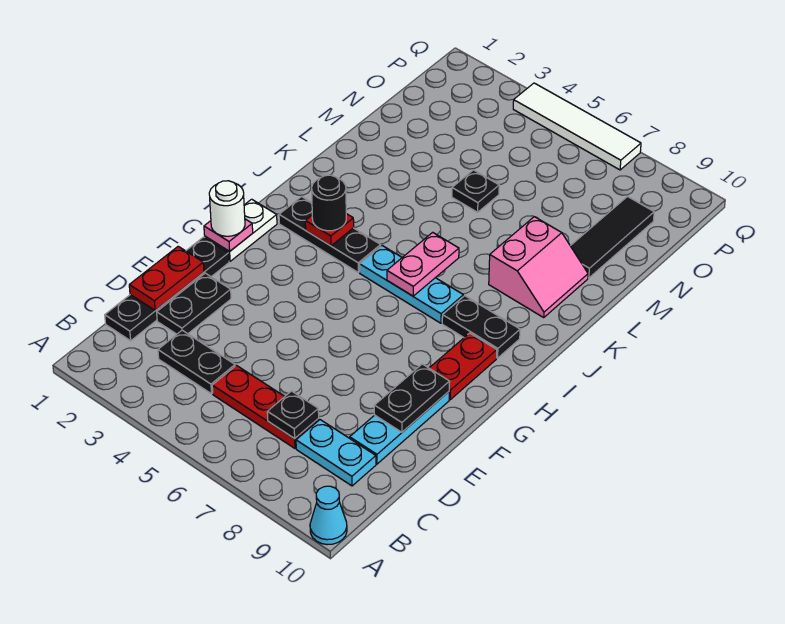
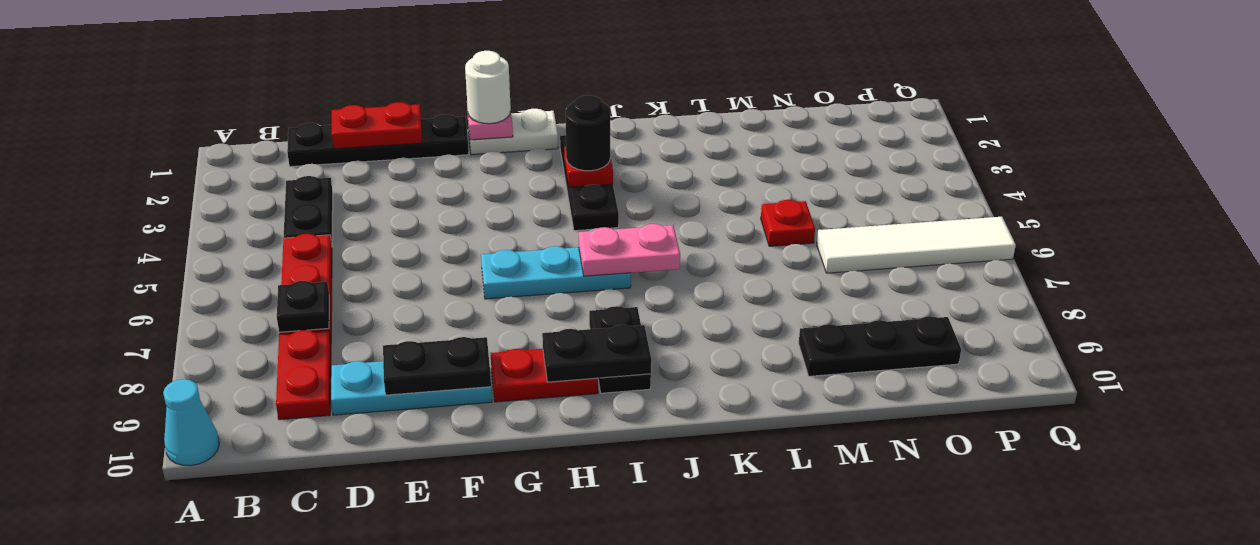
cyan plate C8:C9 level 1 -> red plate C8:C9 level 1
black plate D2:E2 level 1 -> black plate H9:I9 level 2
cyan plate I5:I7 level 1 -> cyan plate G6:I6 level 1
pink slope K8:L9 level 1 top 8 -> none
black plate M5 level 1 -> red plate M5 level 1
black tile M9:O9 level 1 -> black plate M9:O9 level 1
white tile Q4:Q7 level 1 -> white tile N6:Q6 level 1

